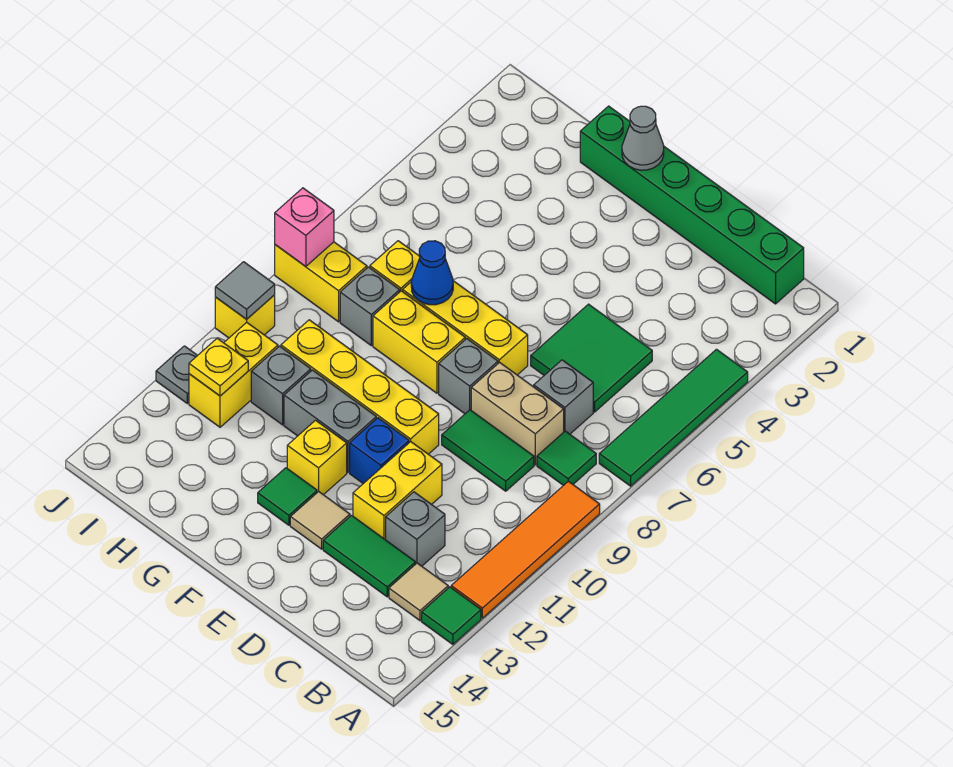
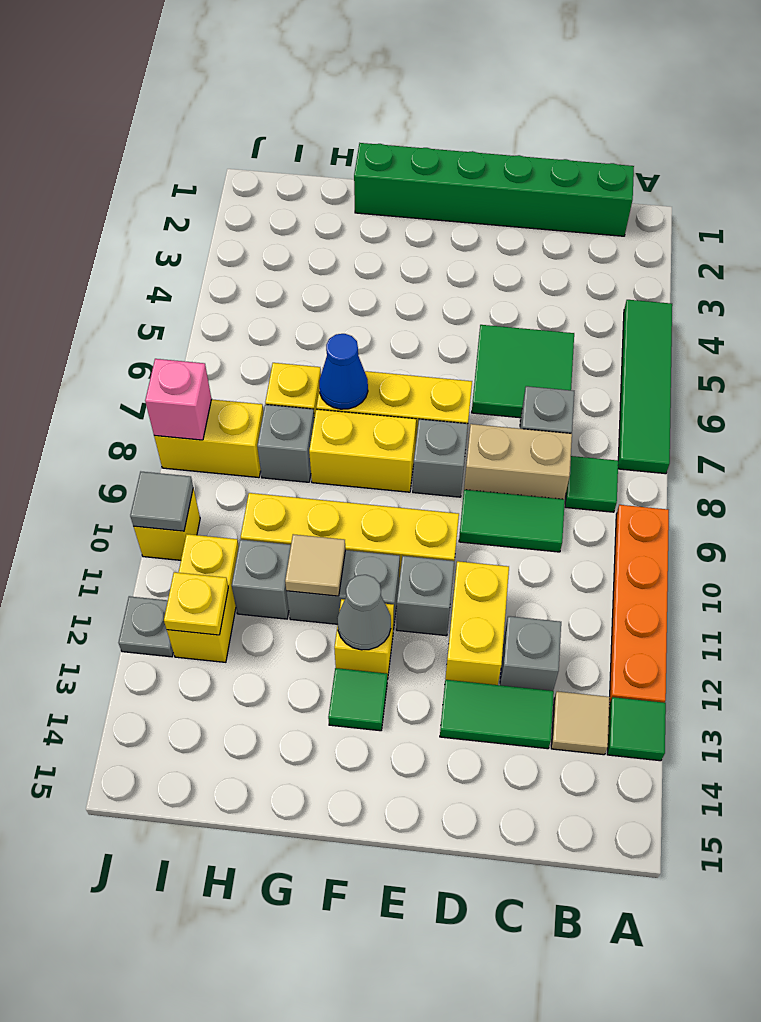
orange tile A9:A12 level 1 -> orange plate A9:A12 level 1
blue brick E11 level 1 -> grey brick E11 level 1
tan tile E13 level 1 -> tan tile G11 level 2
grey cone F1 level 2 -> grey cone F12 level 2

